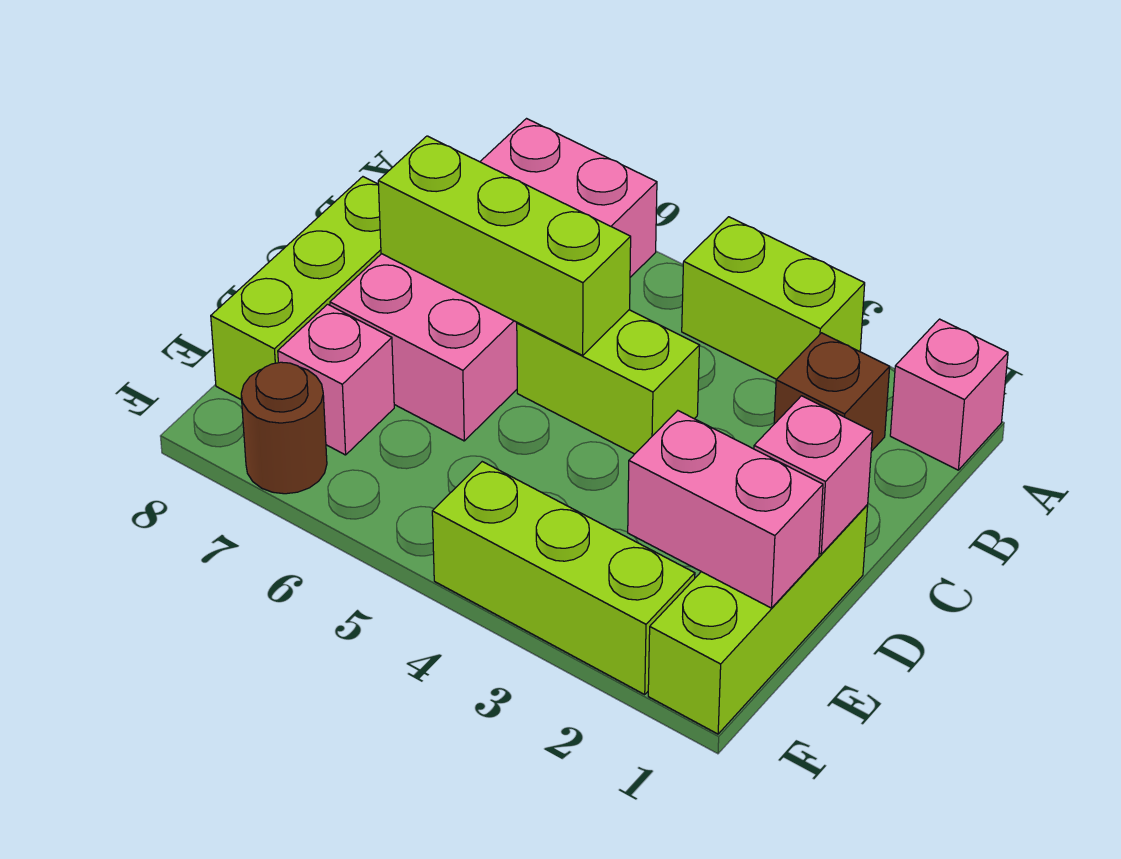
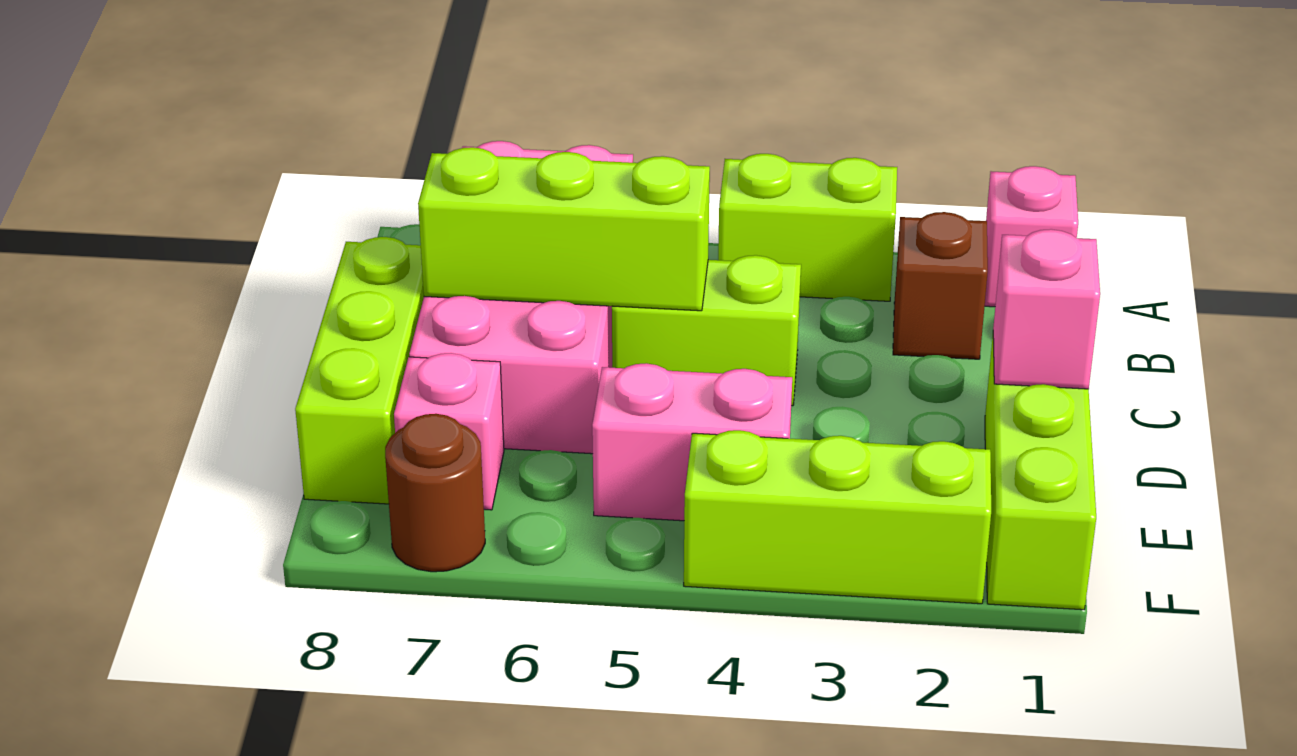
pink brick E1:E2 level 2 -> pink brick E4:E5 level 1

